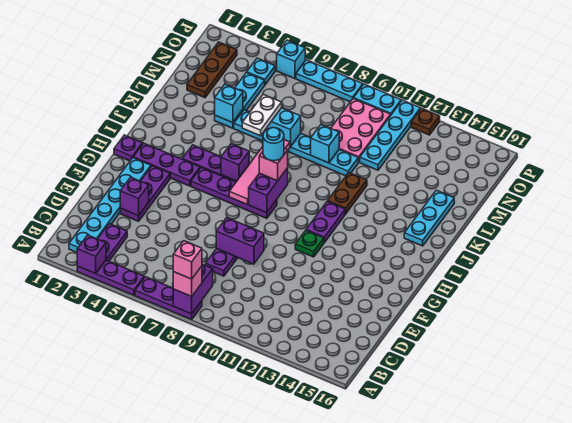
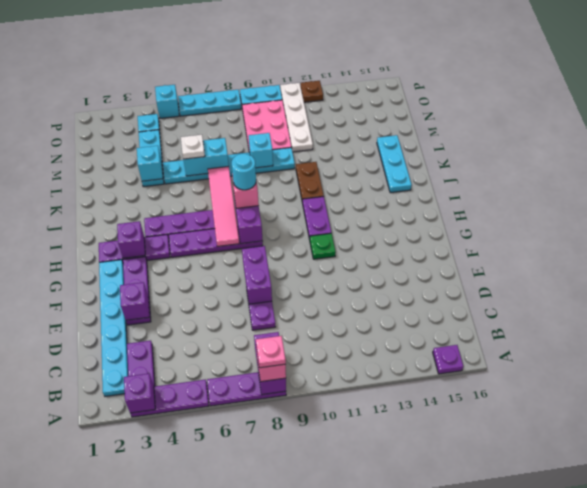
pink brick A8 level 4 -> pink plate A8 level 4
purple brick E8:E9 level 2 -> purple brick E8:F8 level 2
purple plate H1 level 1 -> purple plate A15 level 1
purple brick I6 level 2 -> purple brick H3 level 2
white plate K6:L6 level 3 -> white plate L6 level 3
brown plate M2:O2 level 1 -> none
cyan plate M11:P11 level 1 -> white plate M11:P11 level 1

